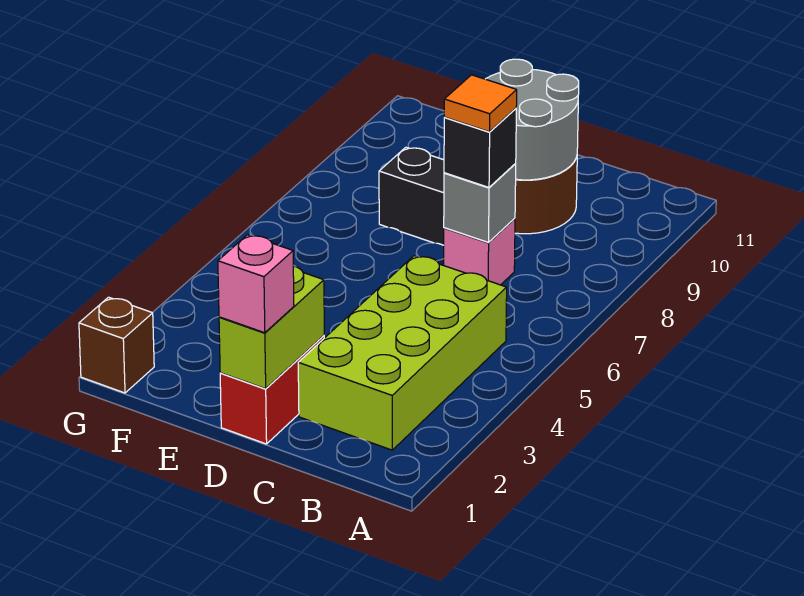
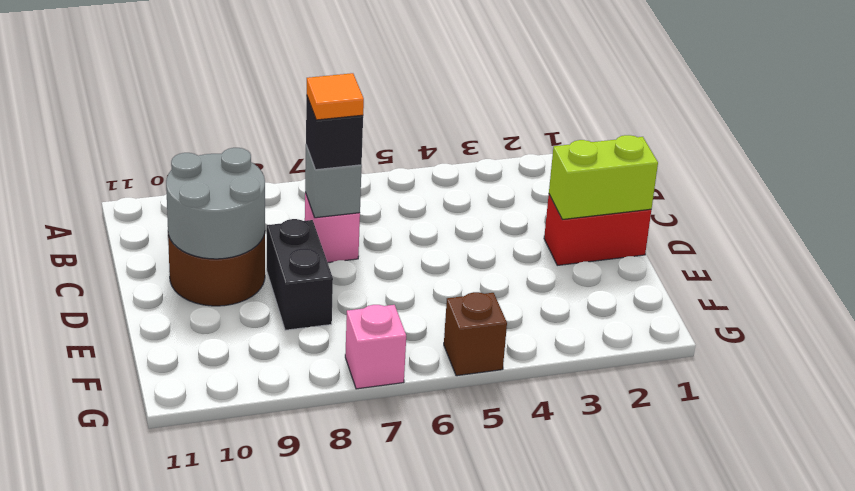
lime brick B2:C5 level 1 -> none
pink brick D1 level 3 -> pink brick G7 level 1
brown brick G1 level 1 -> brown brick G5 level 1

